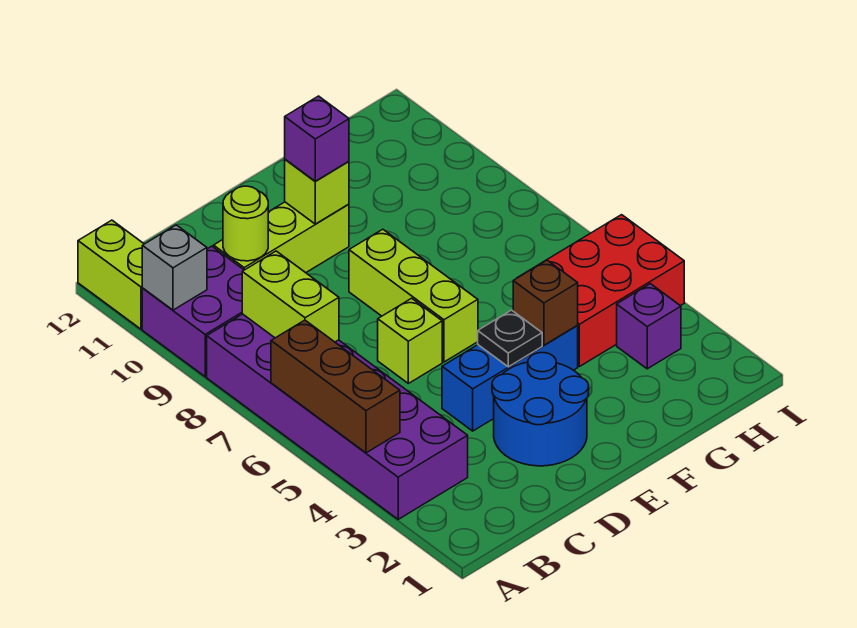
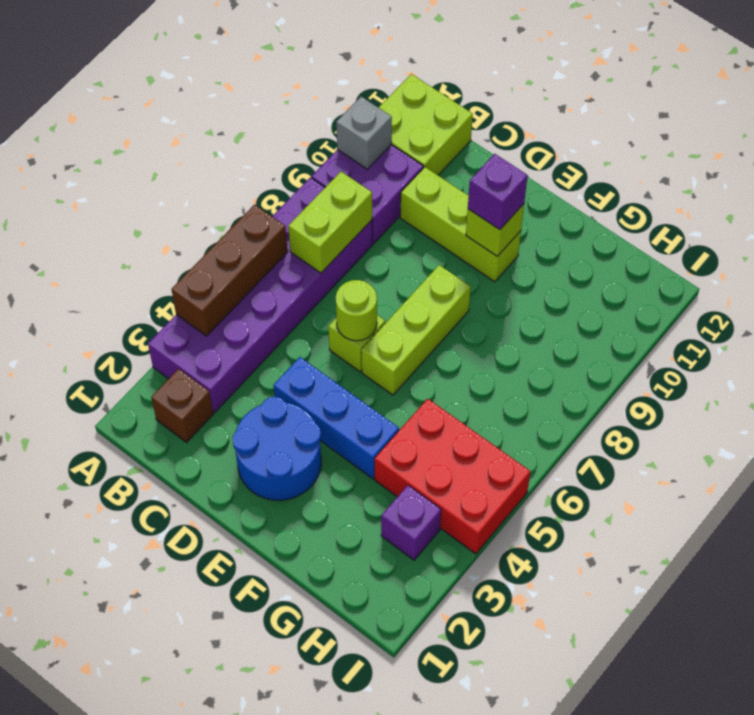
lime brick A11:A12 level 1 -> lime brick A11:B12 level 1
lime round brick C10 level 2 -> lime round brick D6 level 2
black plate E4 level 2 -> none
brown brick F4 level 2 -> brown brick B2 level 1

